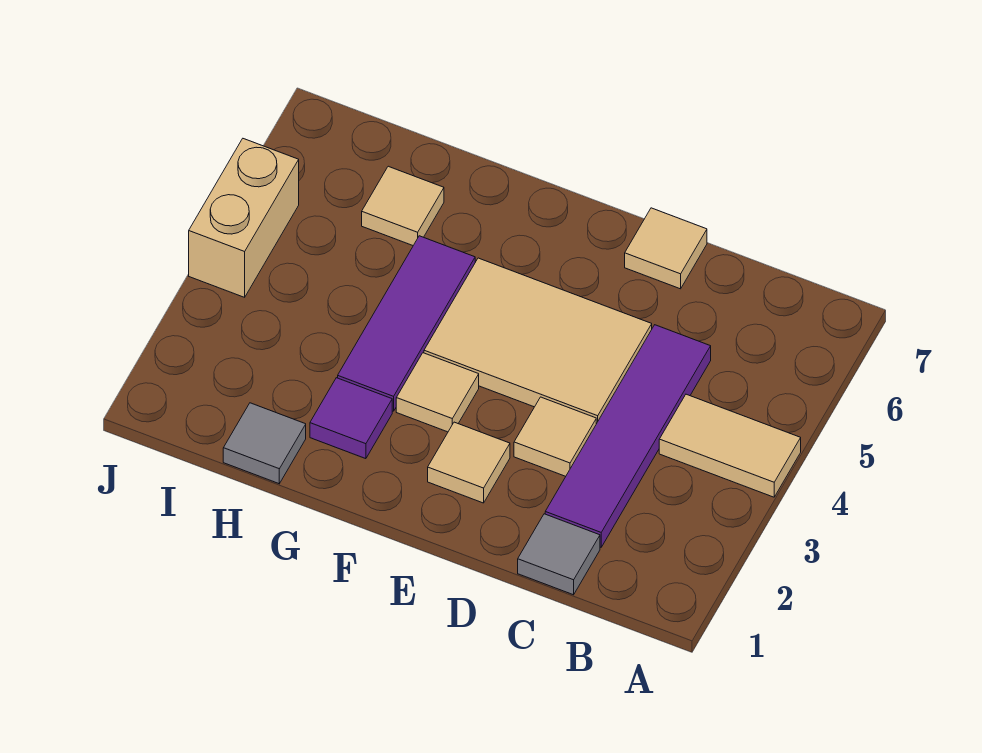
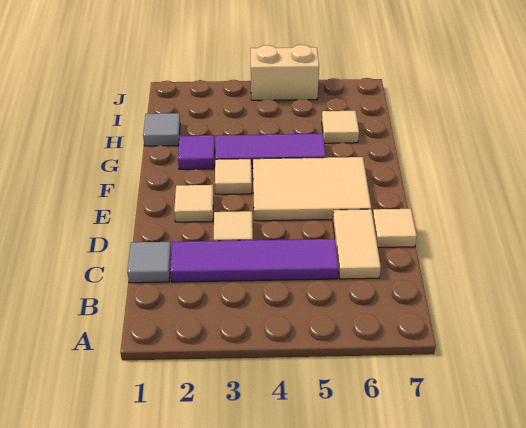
tan tile A4:B4 level 1 -> tan tile C6:D6 level 1
tan tile D4:F5 level 1 -> tan tile E4:F6 level 1

